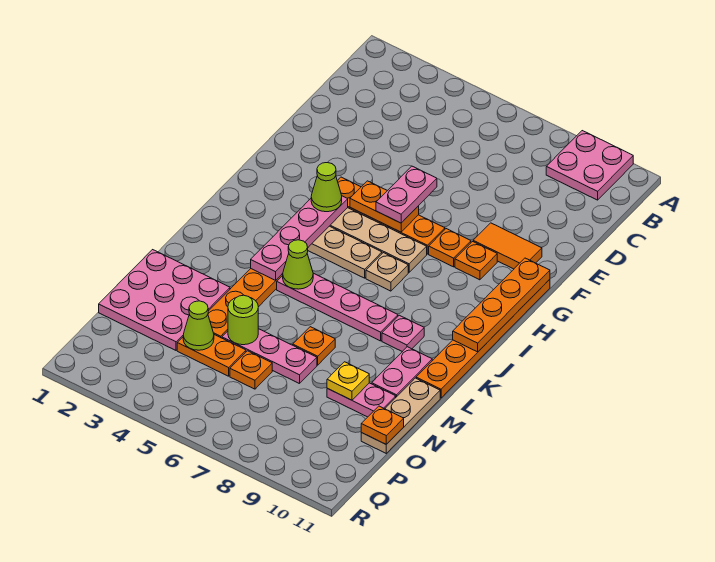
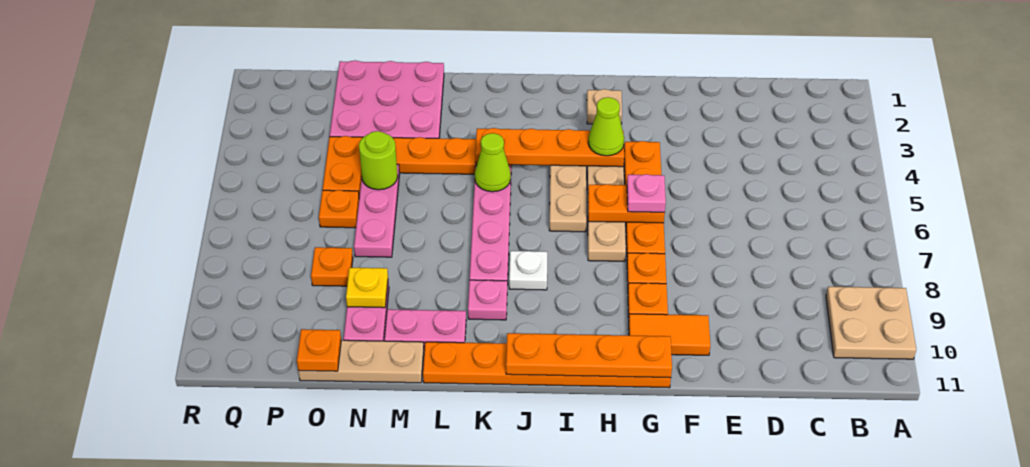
pink plate A9:B10 level 1 -> tan plate A9:B10 level 1
pink plate F6:G6 level 3 -> pink plate G6 level 3
orange tile F9:F10 level 1 -> orange tile F10:G10 level 1
orange plate G5:G6 level 2 -> orange plate G6:H6 level 2
pink plate H4:K4 level 2 -> orange plate H4:K4 level 2
tan plate I7 level 1 -> tan plate H2 level 1
none -> white plate J8 level 1
orange plate M7 level 1 -> orange plate O8 level 1
lime cone O4 level 2 -> none

